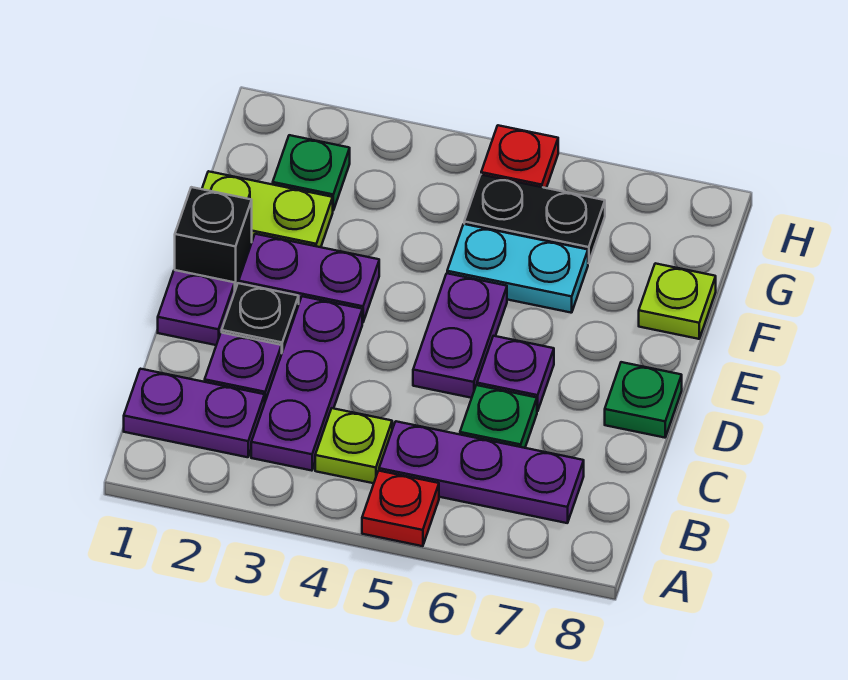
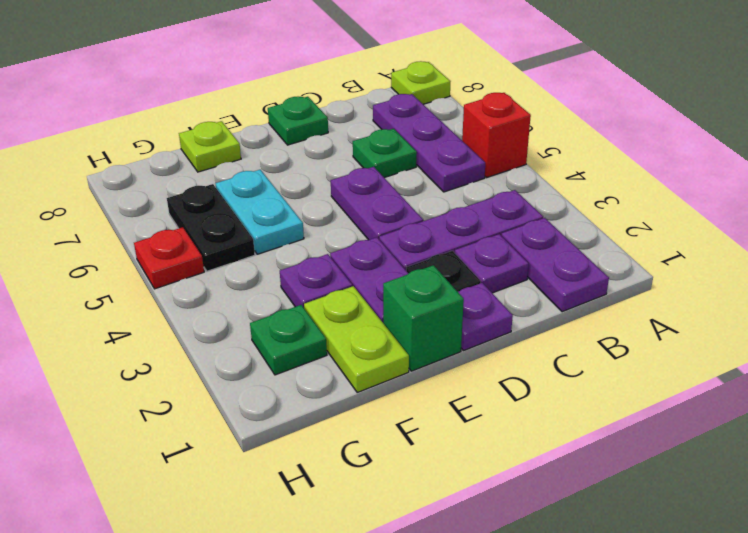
red plate A5 level 1 -> red brick A5 level 1
lime plate B4 level 1 -> lime plate A8 level 1
purple plate D5:E5 level 1 -> purple plate D4:D5 level 1
purple plate D6 level 1 -> purple plate F3 level 1
black brick E1 level 1 -> green brick E1 level 1

